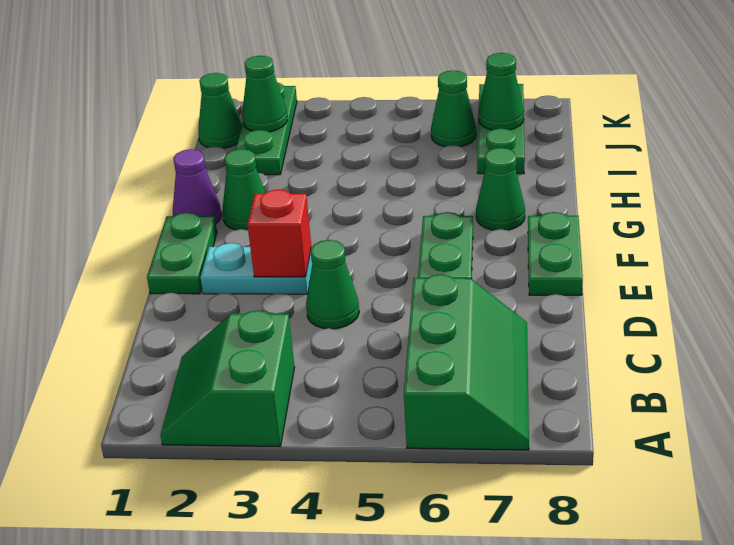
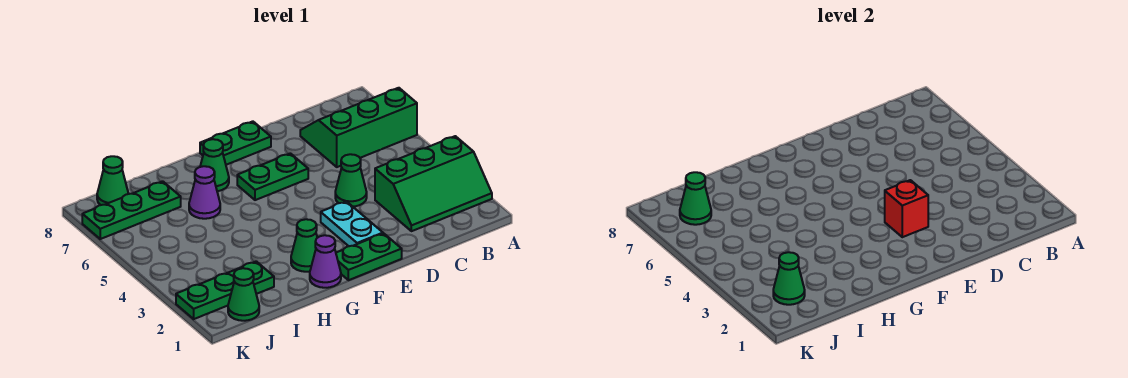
green slope A2:B3 level 1 top 3 -> green slope A2:C3 level 1 top 3
none -> purple cone H6 level 1
green cone J6 level 1 -> green cone J8 level 1

